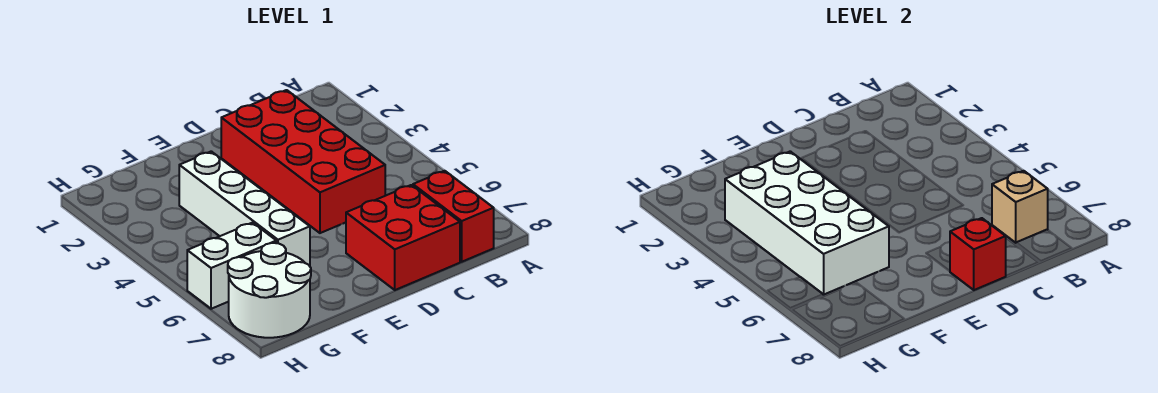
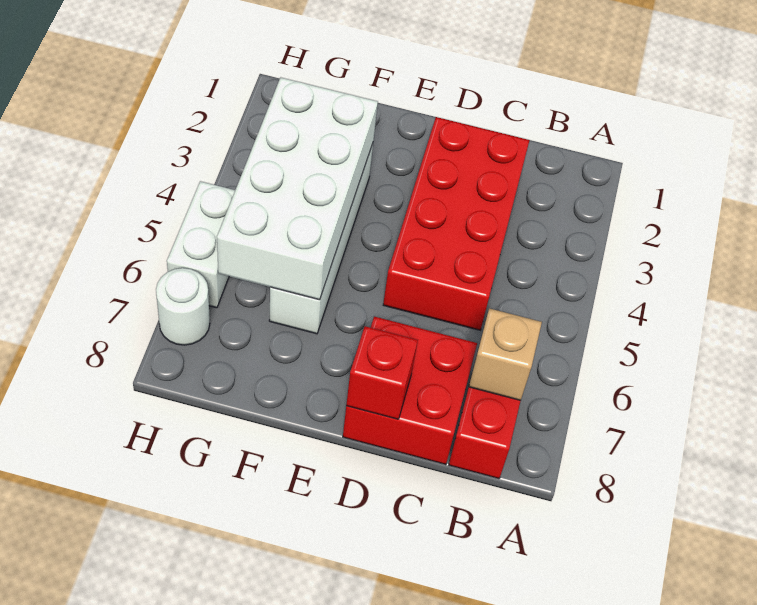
white brick G6:H6 level 1 -> white brick H5:H6 level 1
white round brick G7:H8 level 1 -> white round brick H7 level 1

